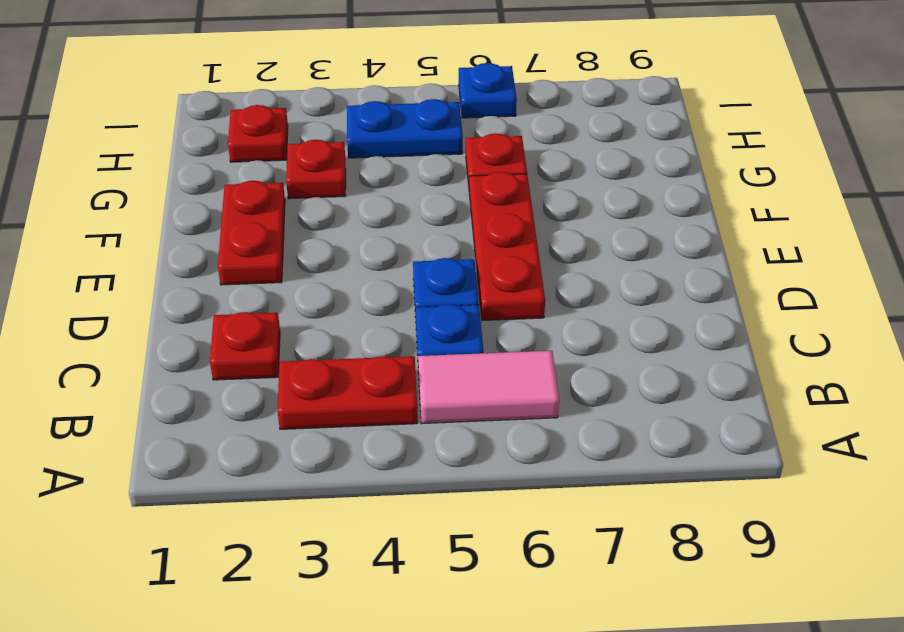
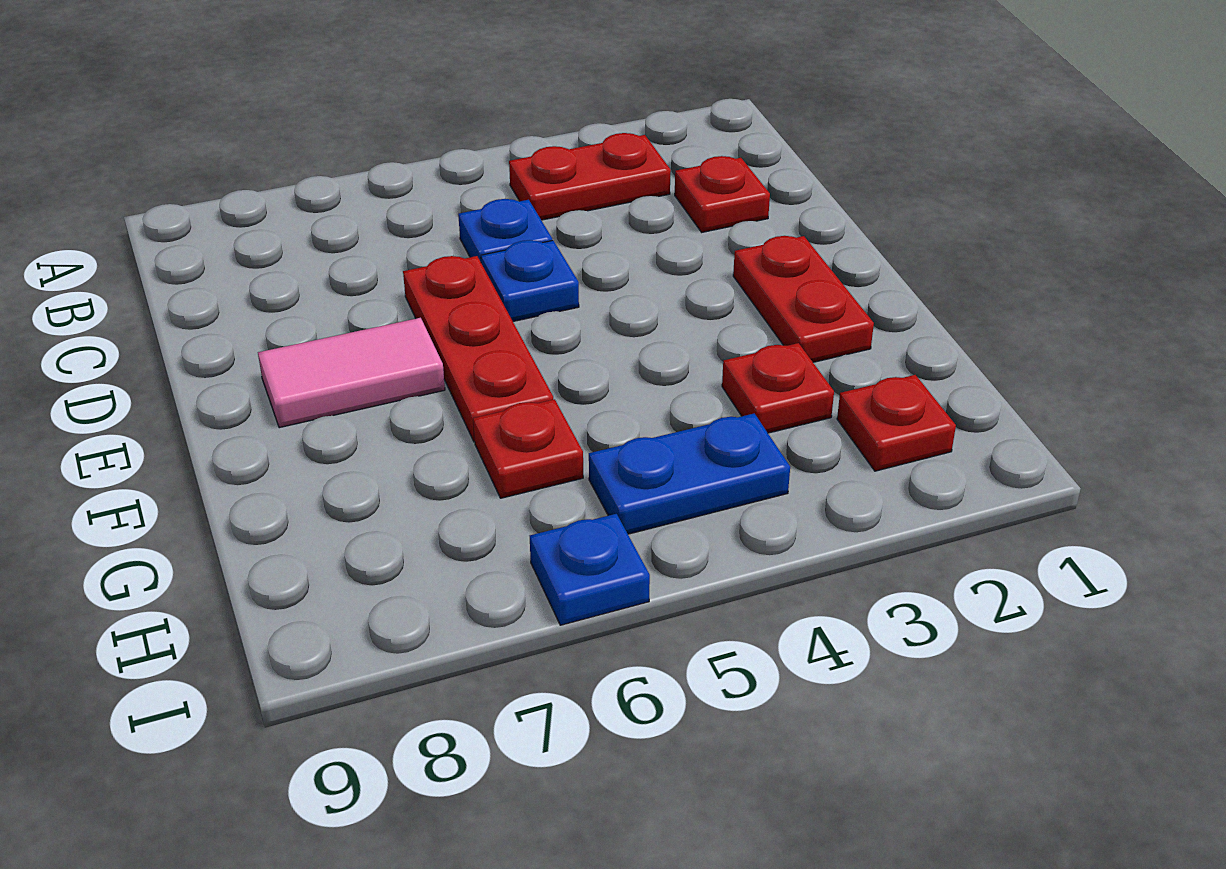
pink tile B5:B6 level 1 -> pink tile E7:E8 level 1

